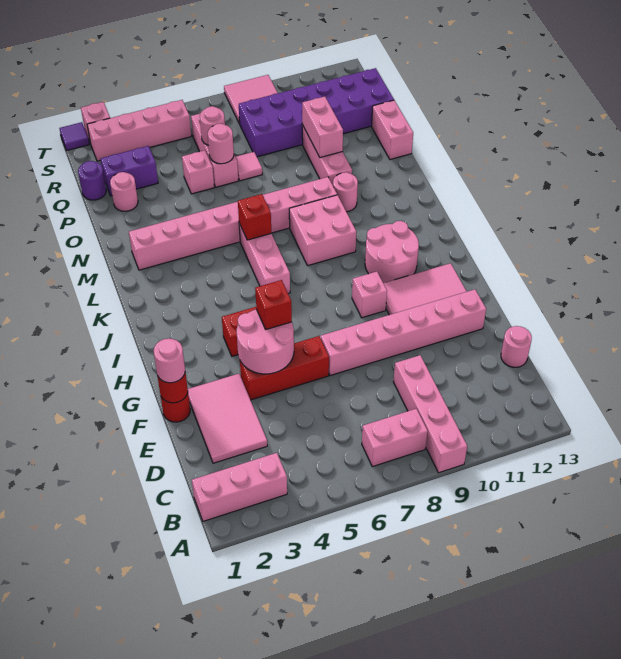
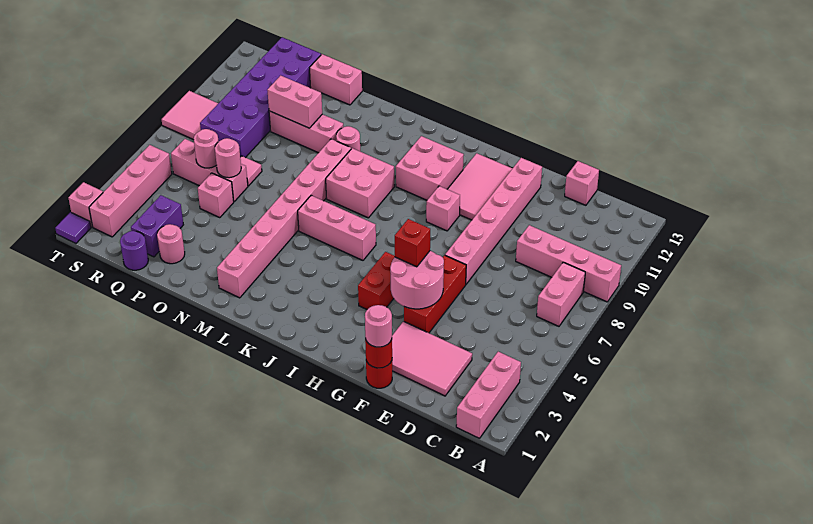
pink round brick D13 level 1 -> pink brick D13 level 1
pink round brick I10:J11 level 1 -> pink brick I10:J11 level 1
red brick L6 level 2 -> none

